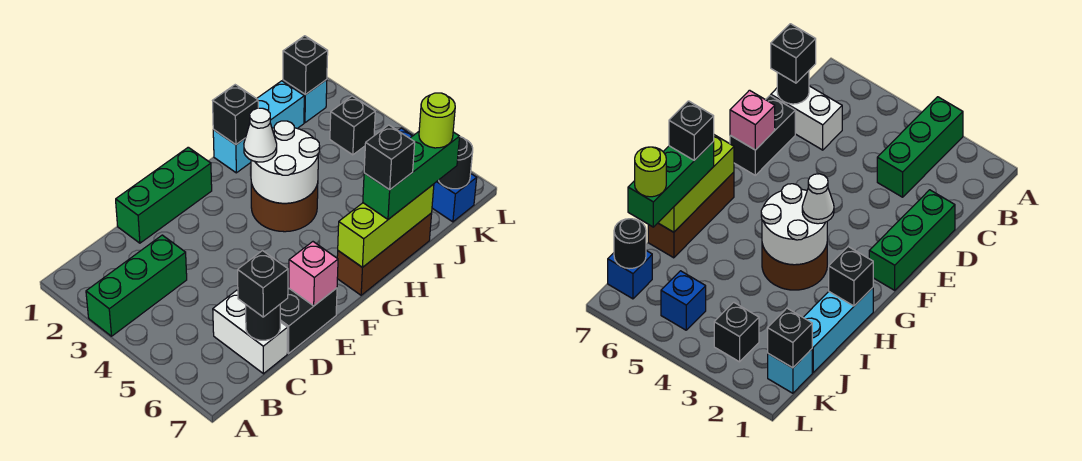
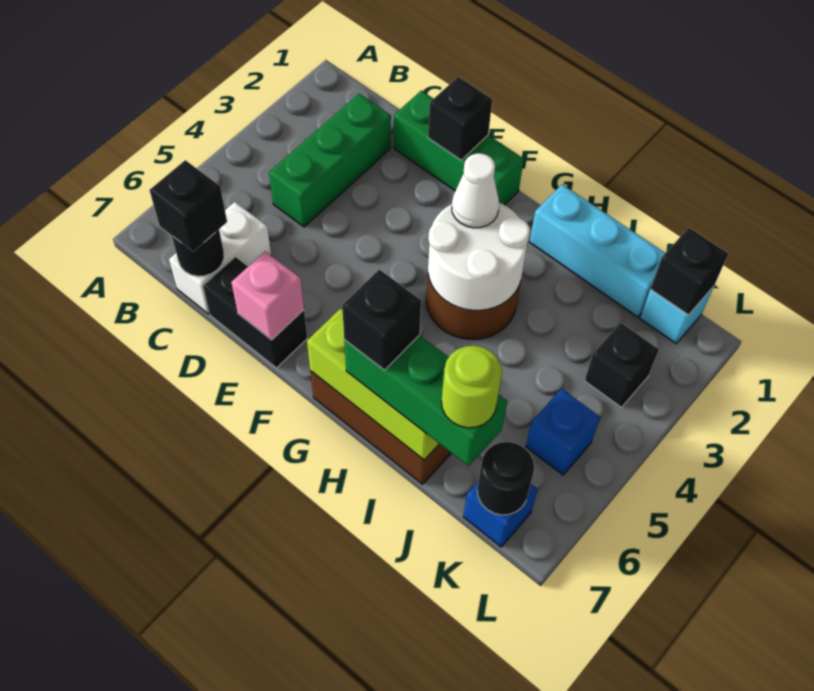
green brick A3:C3 level 1 -> green brick C2:C4 level 1
black brick H1 level 2 -> black brick E1 level 2

